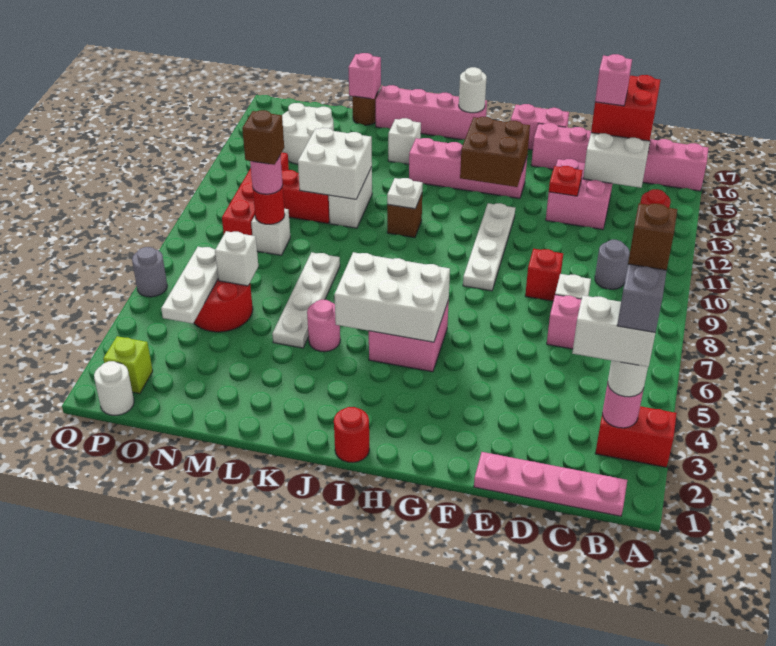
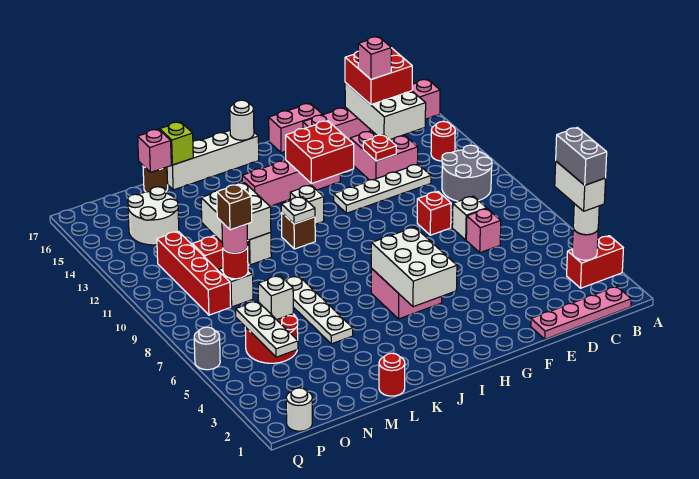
white brick B3:C3 level 4 -> white brick B3:B4 level 4
brown brick B4 level 6 -> none
grey round brick C10 level 1 -> grey round brick B10:C11 level 1
white plate G9:G12 level 1 -> white plate D12:G12 level 1
brown brick G13:H14 level 2 -> red brick G13:H14 level 2
white brick H5:J6 level 2 -> white brick H4:I6 level 2
red round brick I1 level 1 -> red round brick L1 level 1
pink brick I17:L17 level 1 -> white brick I17:L17 level 1
pink round brick K5 level 1 -> none
white brick K15 level 1 -> white brick I12 level 1
lime brick P2 level 1 -> lime brick L17 level 2

